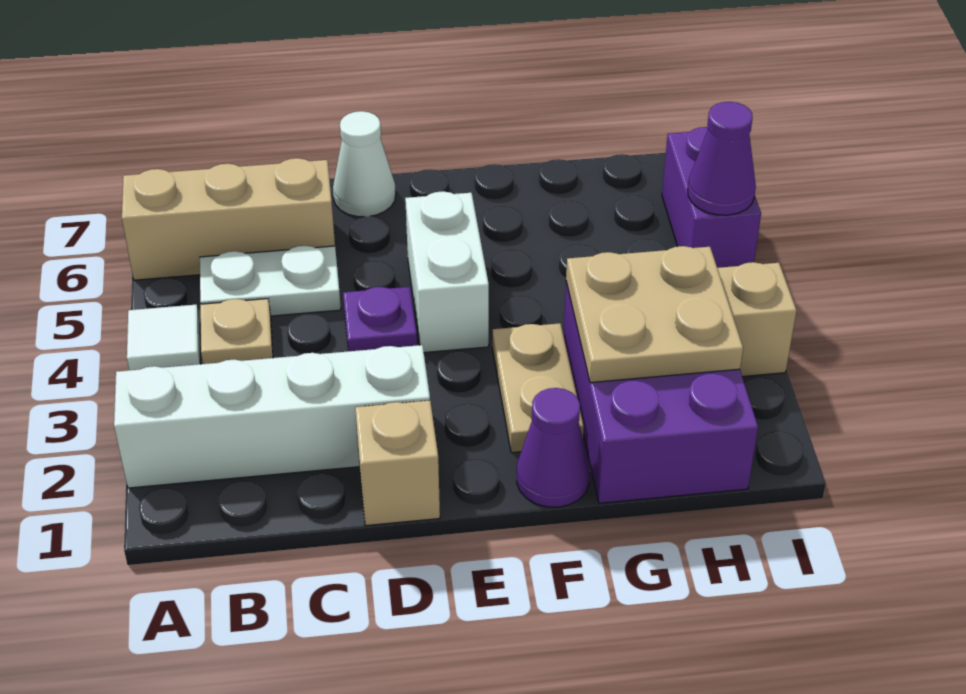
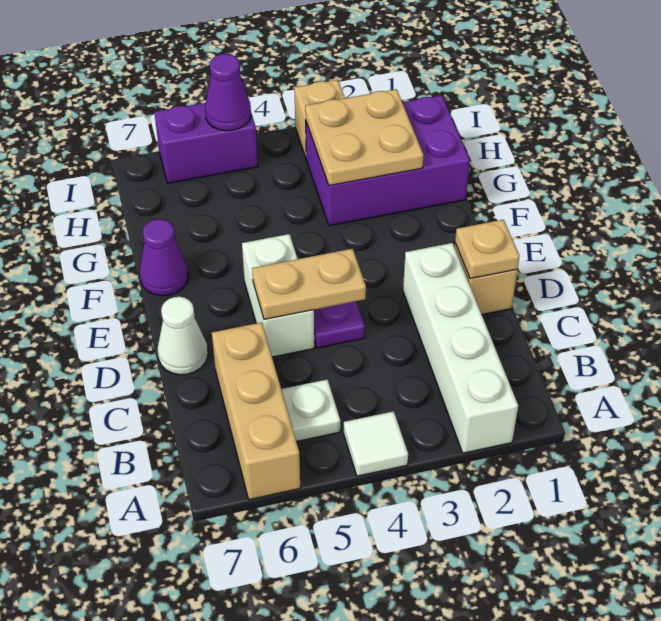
tan plate B4 level 1 -> tan plate D1 level 2
white plate B5:C5 level 1 -> white plate B5 level 1
white brick E4:E5 level 1 -> white brick D5:E5 level 1
purple cone F1 level 1 -> purple cone F7 level 1
tan plate F2:F3 level 1 -> tan plate D4:D5 level 2

